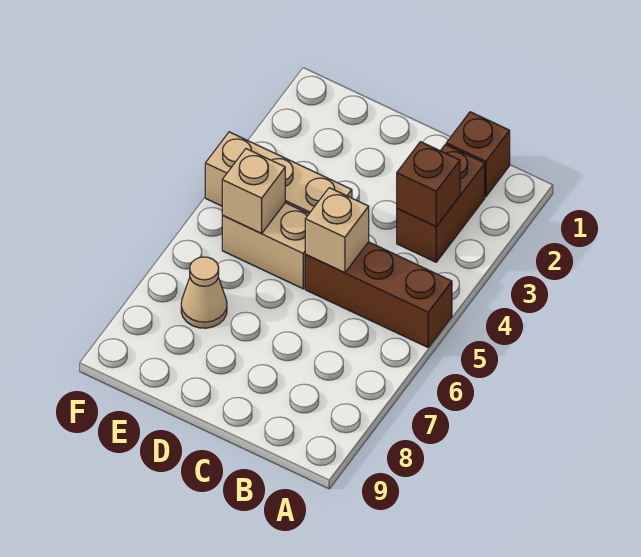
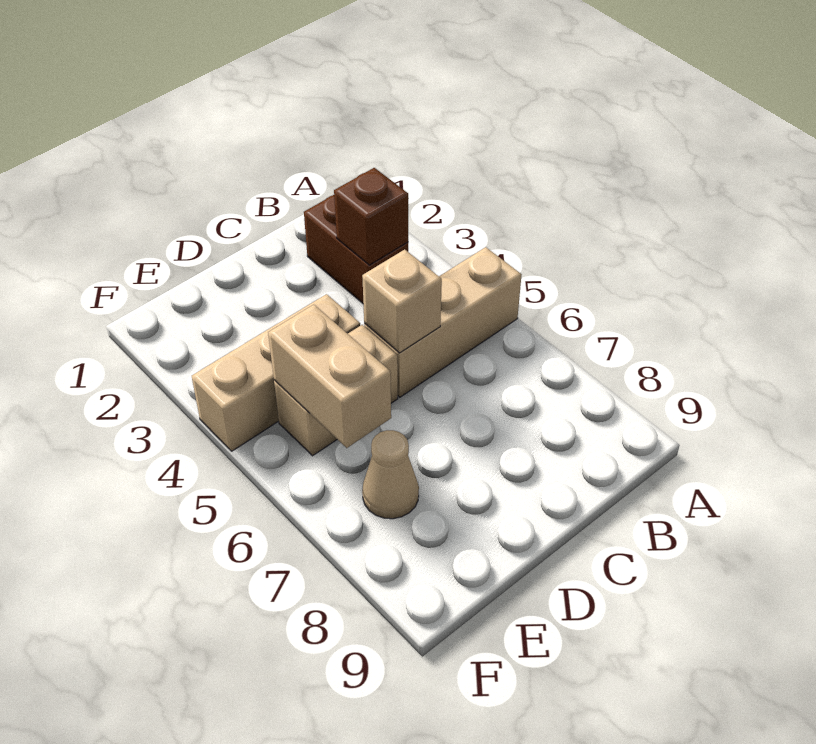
brown brick A5:C5 level 1 -> tan brick A5:C5 level 1
brown brick B1 level 1 -> none
tan brick E5 level 2 -> tan brick E5:E6 level 2

